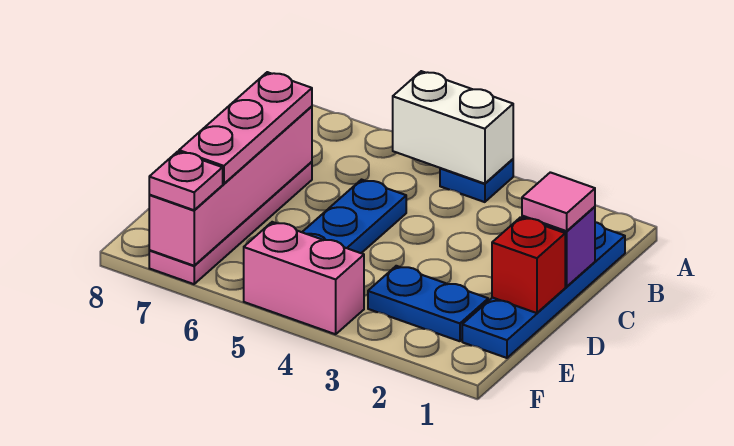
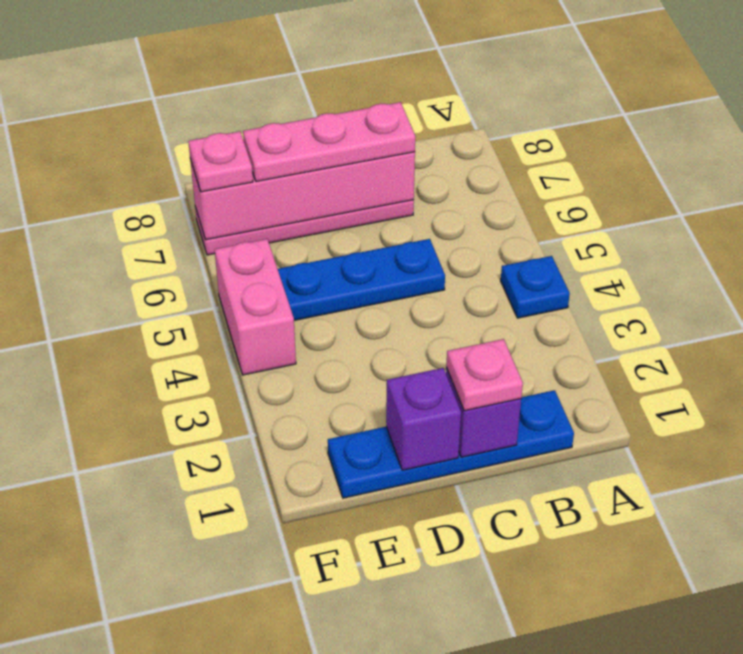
white brick A4:A5 level 2 -> none
pink tile C1 level 3 -> pink plate C1 level 3
red brick D1 level 2 -> purple brick D1 level 2
blue plate E2:E3 level 1 -> none

